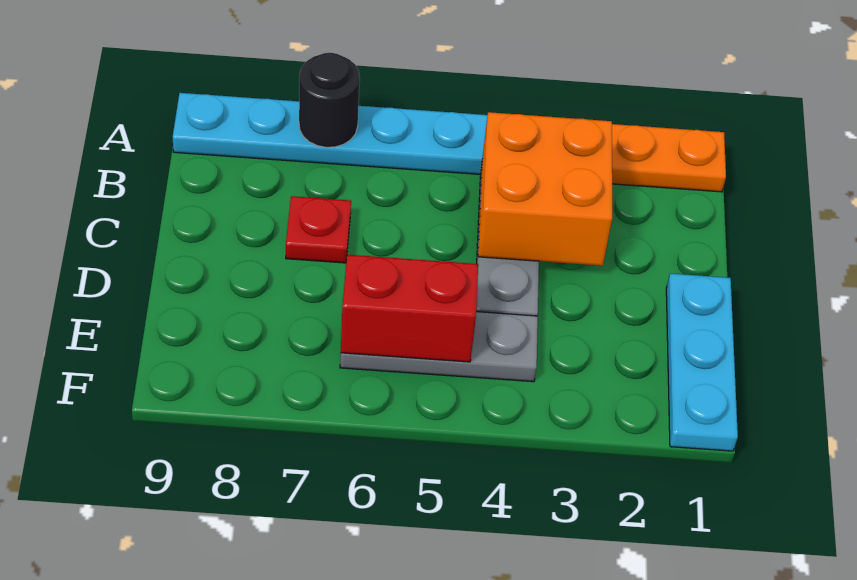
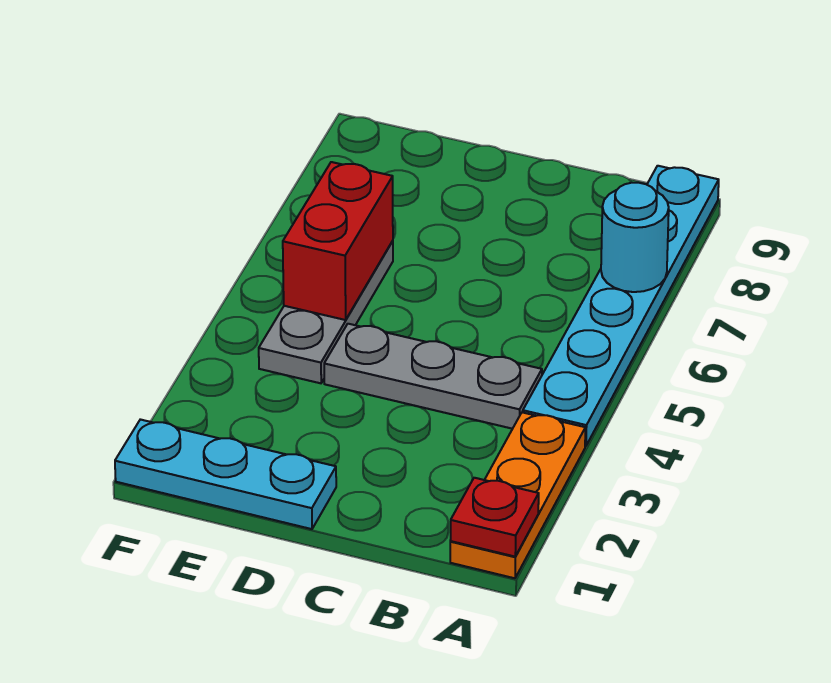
black round brick A7 level 2 -> cyan round brick A7 level 2
orange brick B3:C4 level 2 -> none
red plate C7 level 1 -> red plate A1 level 2

